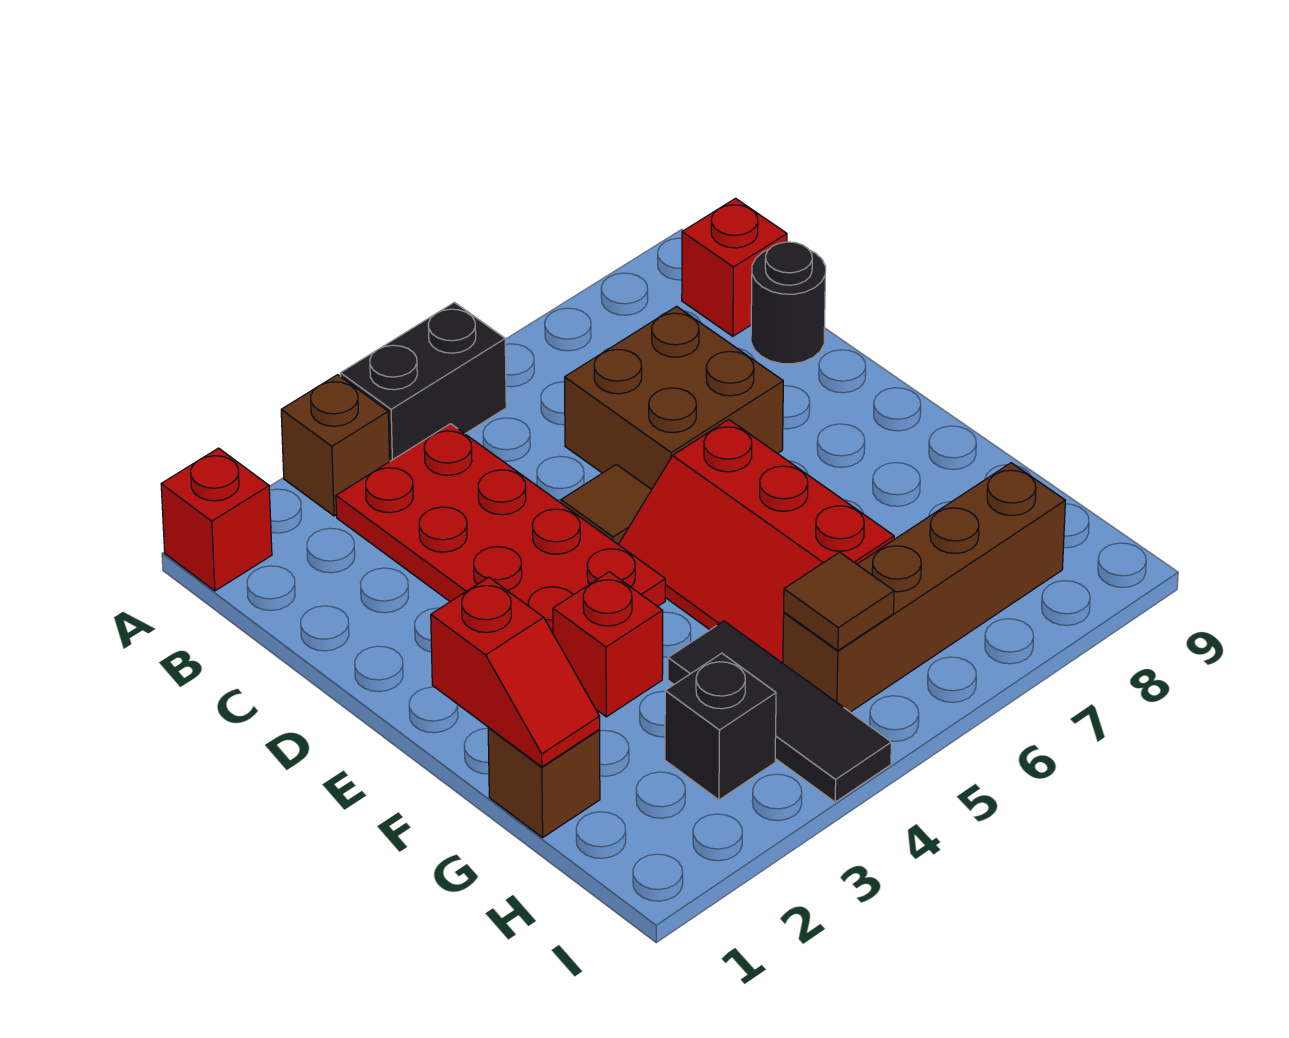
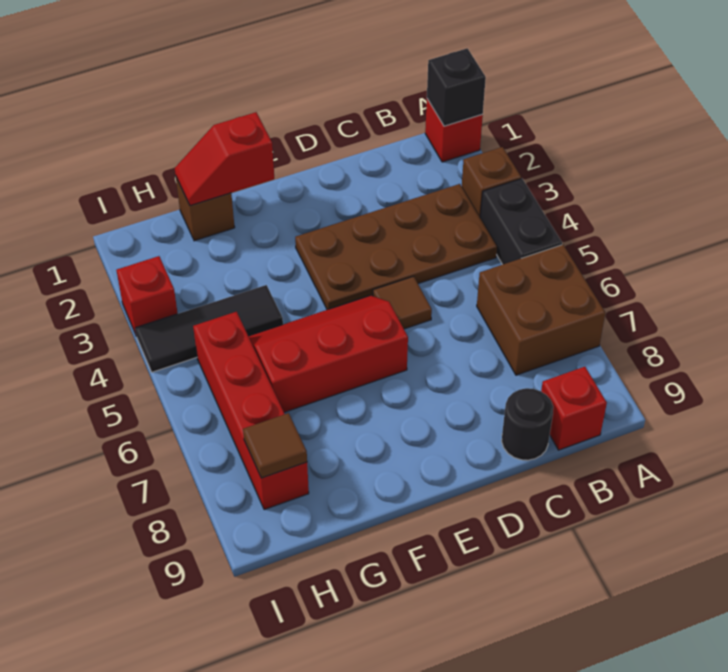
red plate B3:E4 level 1 -> brown plate B3:E4 level 1
brown brick C6:D7 level 1 -> brown brick A6:B7 level 1
red brick F3 level 1 -> red brick I3 level 1
black brick H3 level 1 -> black brick A1 level 2
brown brick H5:H8 level 1 -> red brick H5:H8 level 1
brown tile H5 level 2 -> brown tile H8 level 2

